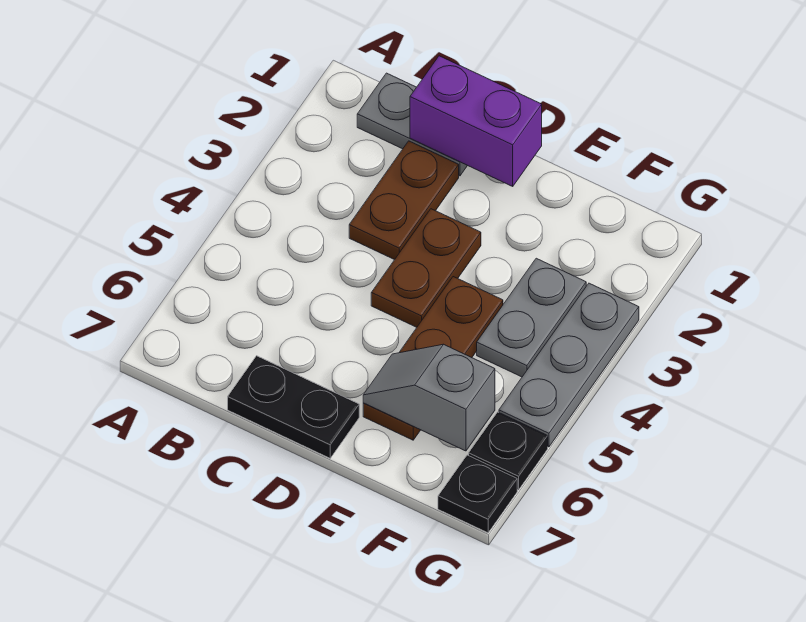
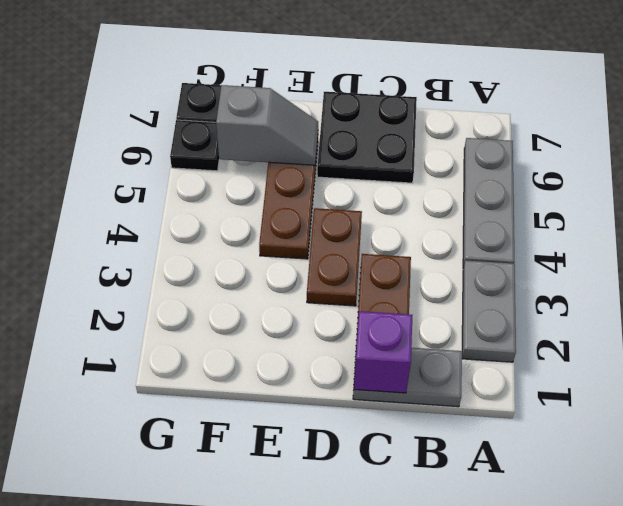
purple brick C1:D1 level 2 -> purple brick C1 level 2
black plate C7:D7 level 1 -> black plate C6:D7 level 1
grey plate F3:F4 level 1 -> grey plate A2:A3 level 1
grey plate G3:G5 level 1 -> grey plate A4:A6 level 1

